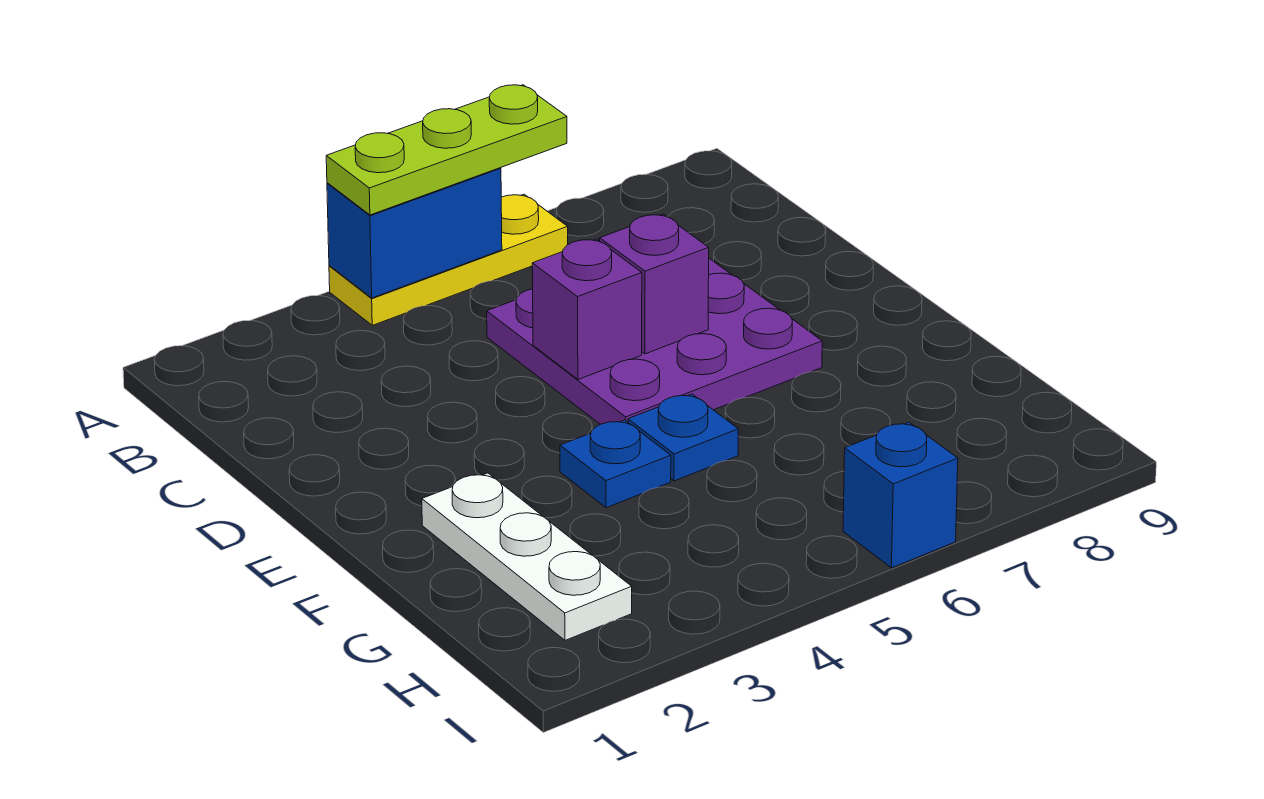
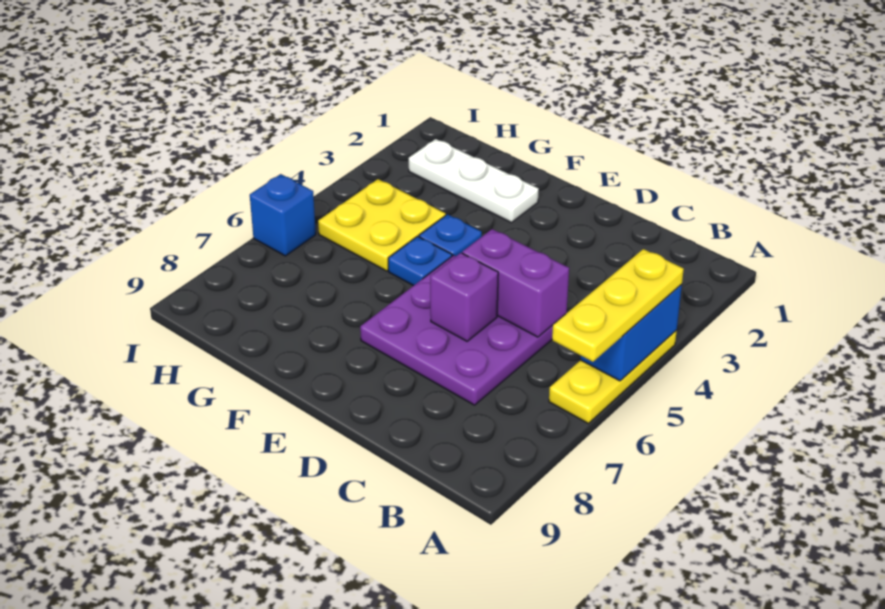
lime plate A4:A6 level 3 -> yellow plate A4:A6 level 3
purple brick D5 level 2 -> purple brick C5:D5 level 2
none -> yellow plate G4:H5 level 1

